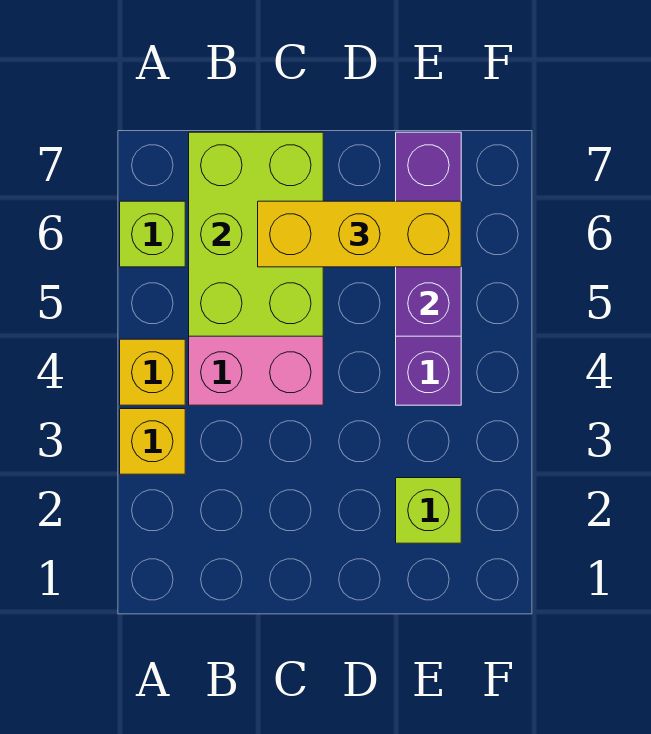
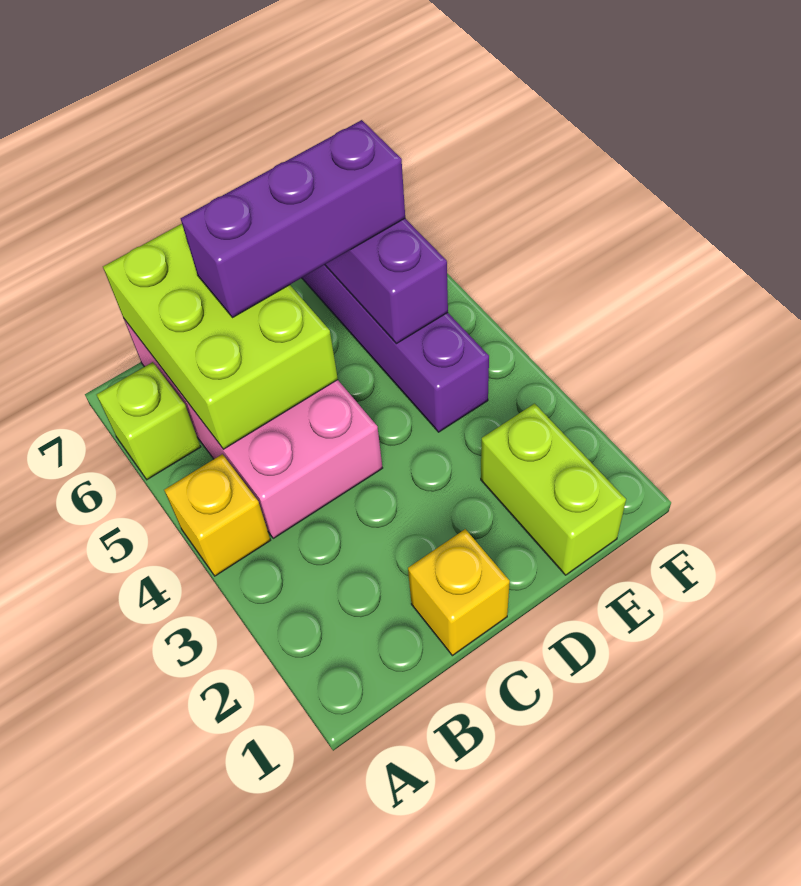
yellow brick A3 level 1 -> yellow brick C1 level 1
yellow brick C6:E6 level 3 -> purple brick C6:E6 level 3
lime brick E2 level 1 -> lime brick E1:E2 level 1

